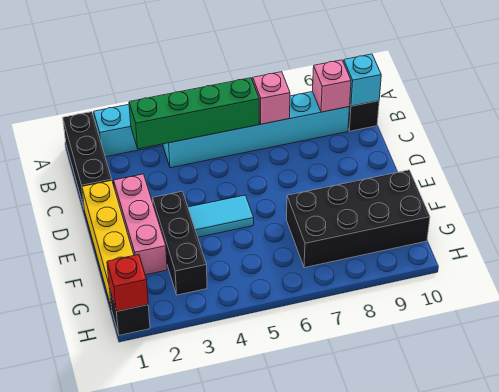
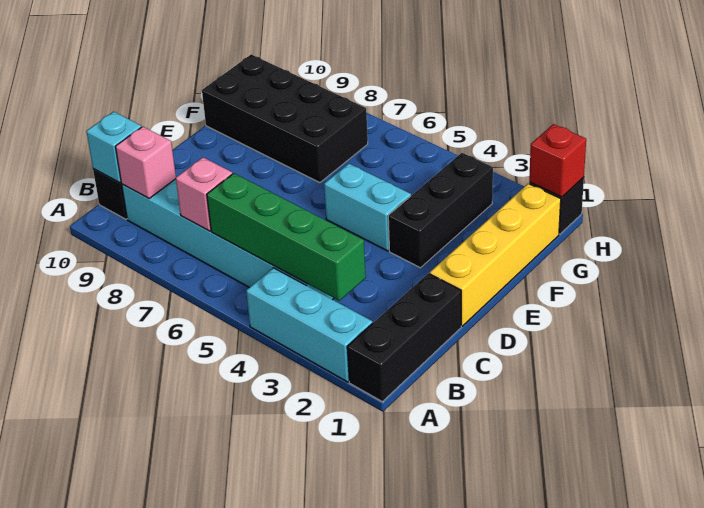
pink brick D2:F2 level 1 -> none
cyan tile E4:E5 level 1 -> cyan brick E4:E5 level 1

